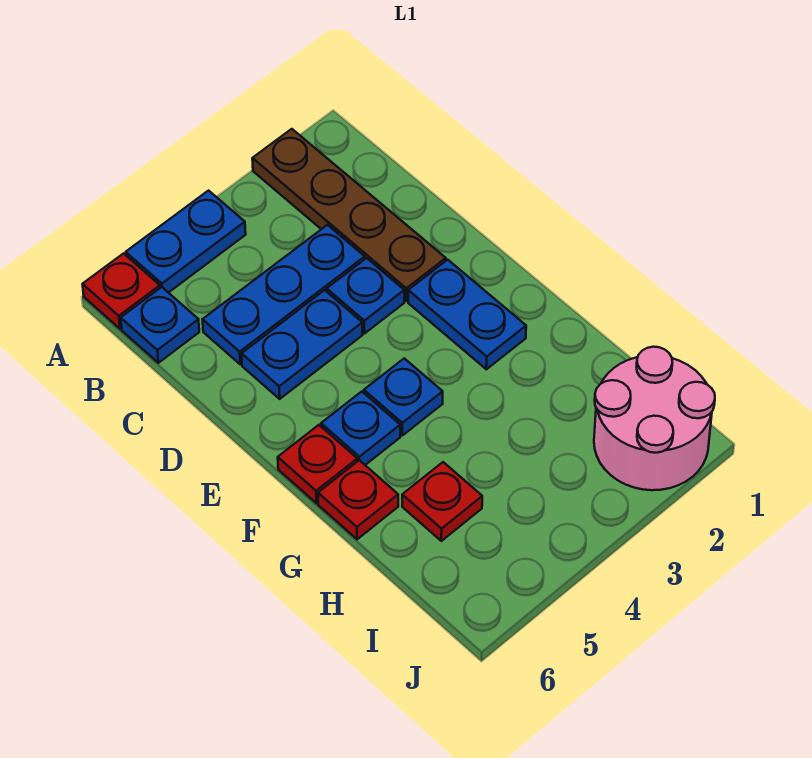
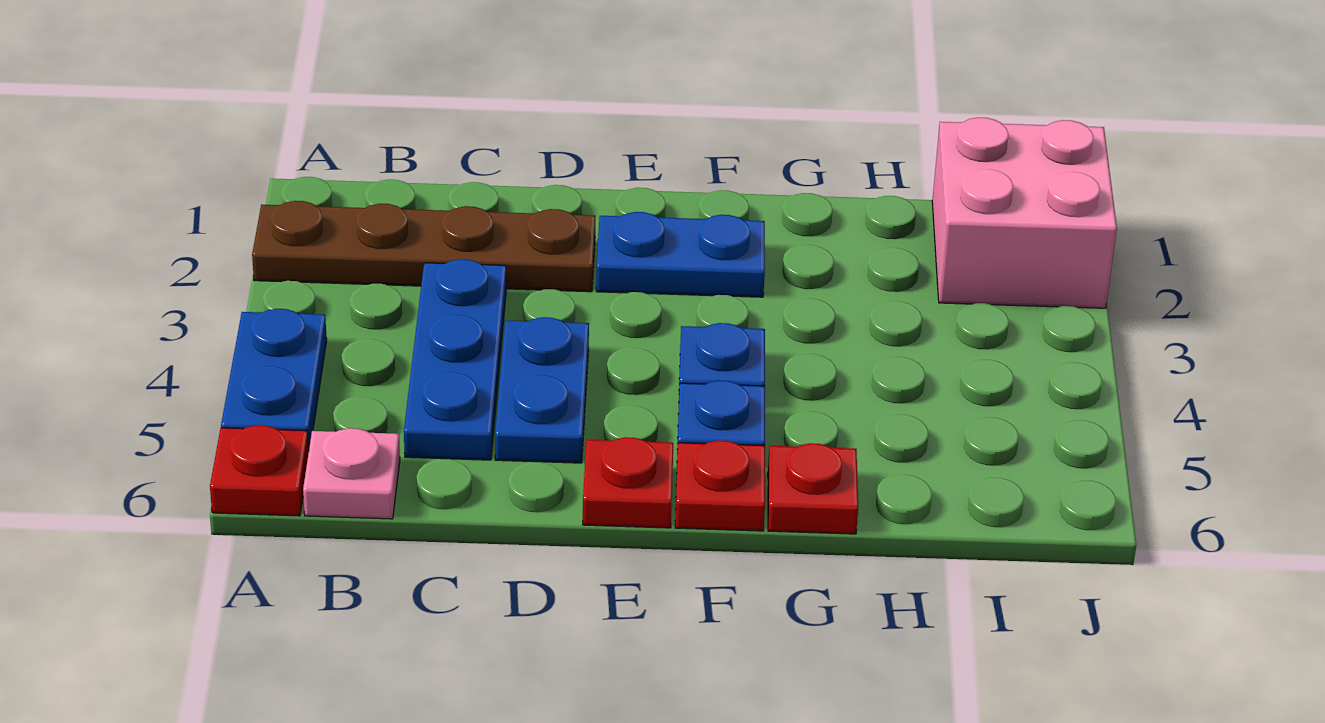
blue plate B6 level 1 -> pink plate B6 level 1
blue plate D3 level 1 -> none
red plate H5 level 1 -> red plate E6 level 1
pink round brick I1:J2 level 1 -> pink brick I1:J2 level 1

